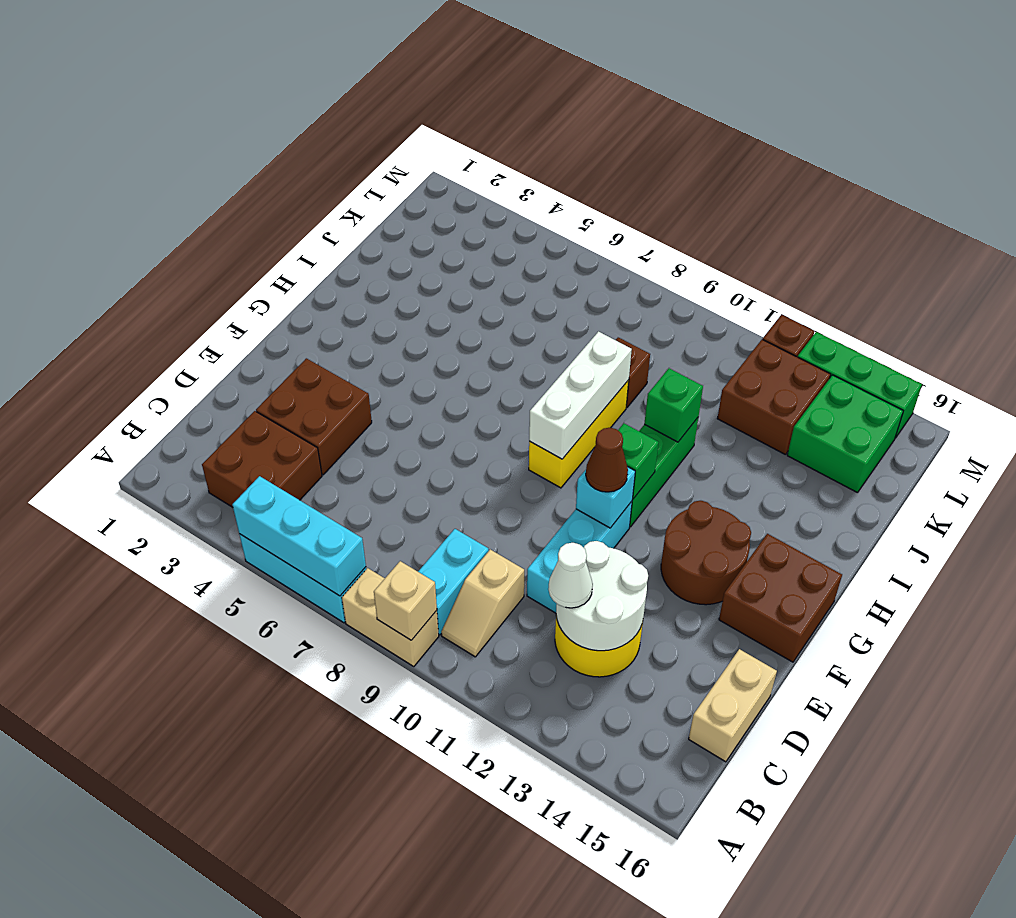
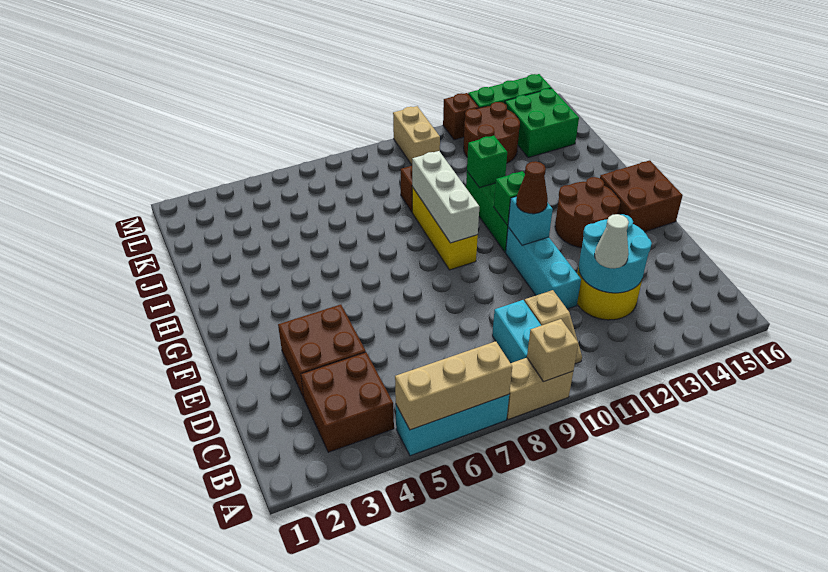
cyan brick A5:A7 level 2 -> tan brick A5:A7 level 2
white round brick C12:D13 level 2 -> cyan round brick C12:D13 level 2
tan brick C16:D16 level 1 -> tan brick L10:M10 level 1
brown brick K12:L13 level 1 -> brown round brick K12:L13 level 1

